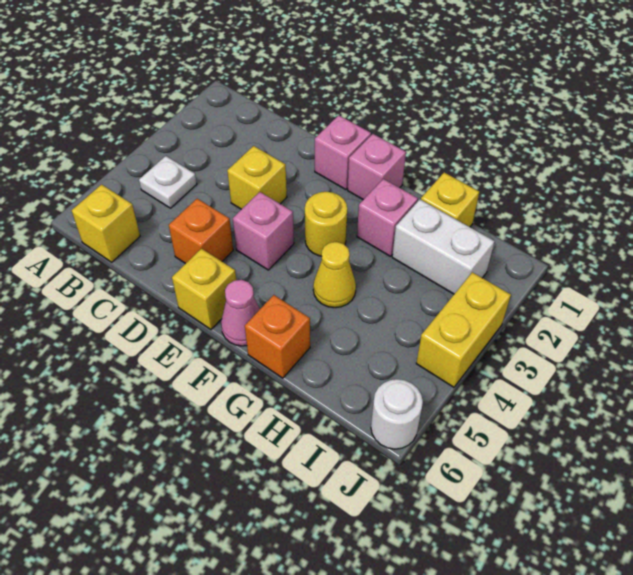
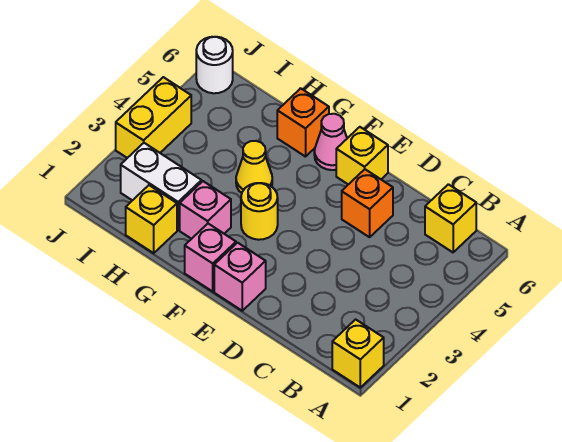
white plate B4 level 1 -> none
yellow brick D3 level 1 -> yellow brick A1 level 1
pink brick E4 level 1 -> none

